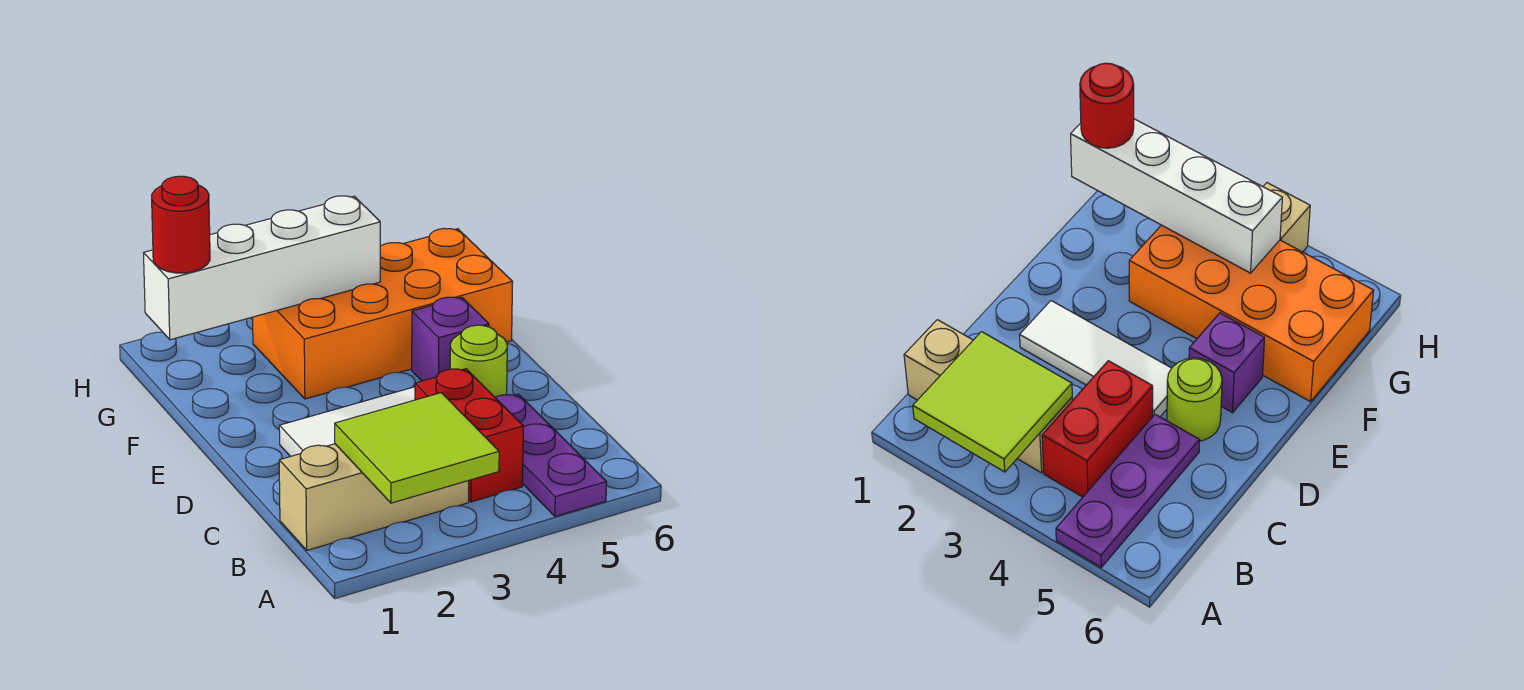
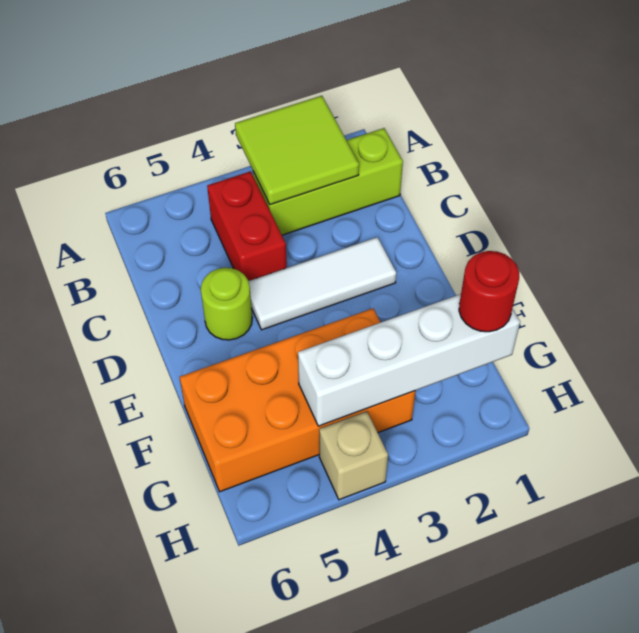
purple plate A5:C5 level 1 -> none
tan brick B1:B3 level 1 -> lime brick B1:B3 level 1
purple brick E5 level 1 -> none

